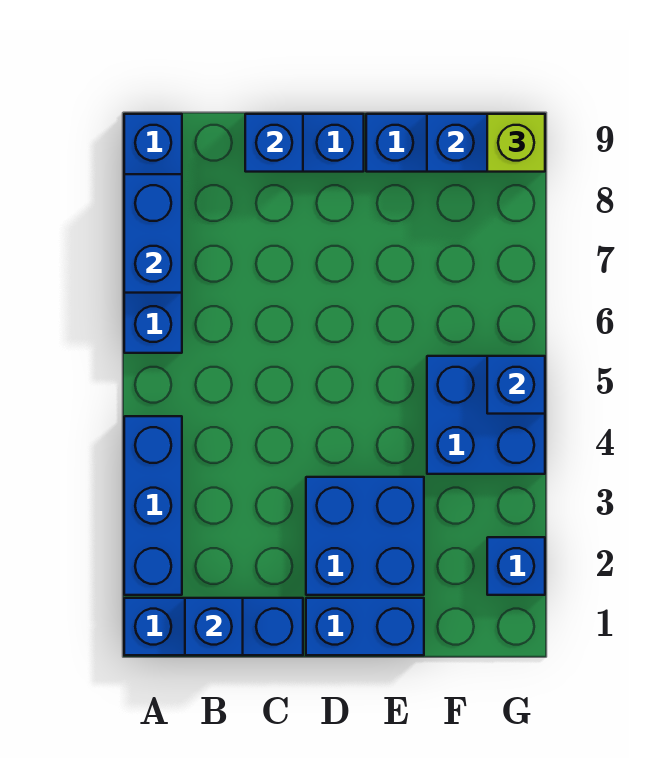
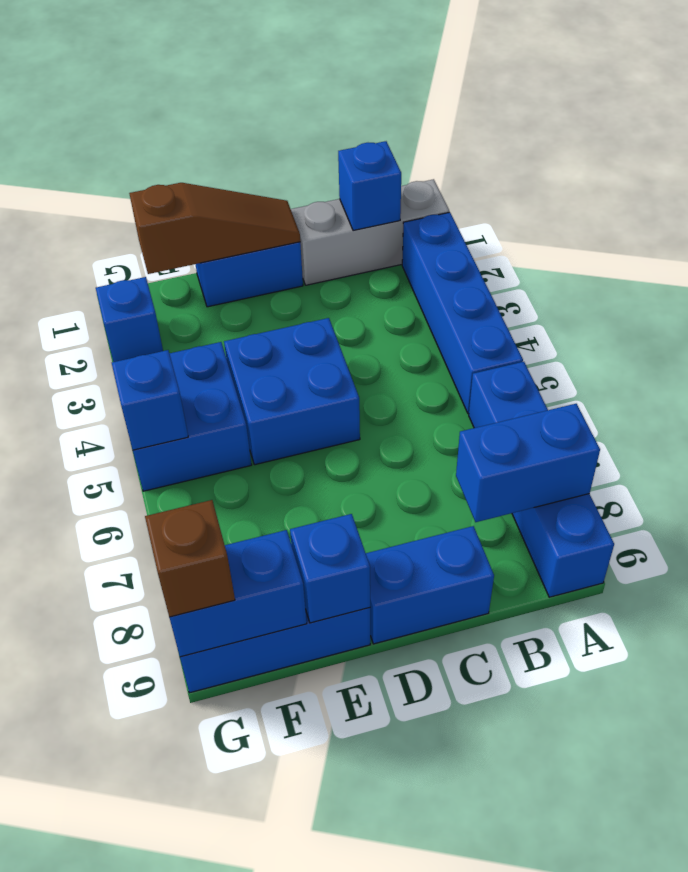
blue brick A1:C1 level 1 -> grey brick A1:C1 level 1
blue brick A2:A4 level 1 -> blue brick A2:A5 level 1
blue brick A7:A8 level 2 -> blue brick A8:B8 level 2
blue brick C9 level 2 -> blue brick E9 level 2
none -> brown slope D1:F1 level 2 top F
blue brick D2:E3 level 1 -> blue brick D4:E5 level 1
lime brick G9 level 3 -> brown brick G9 level 3

